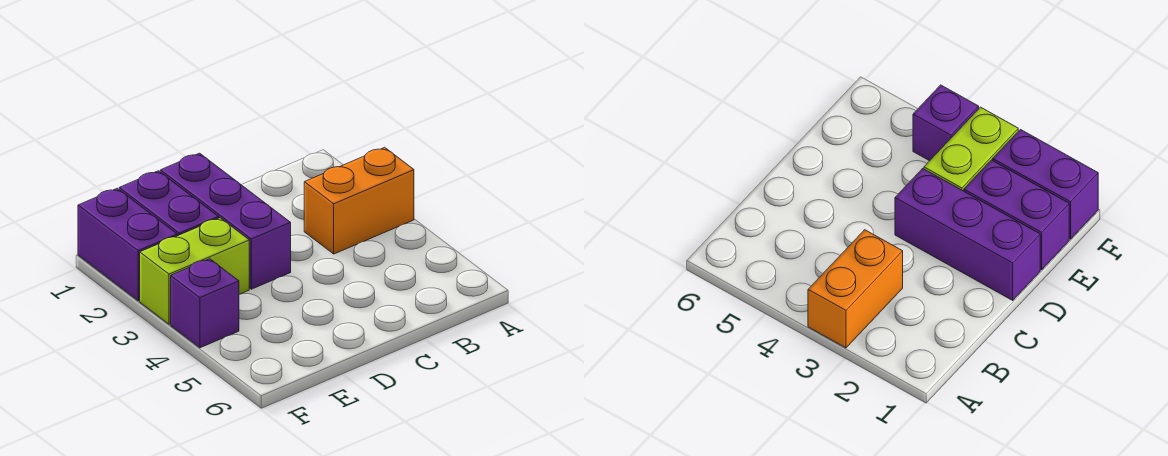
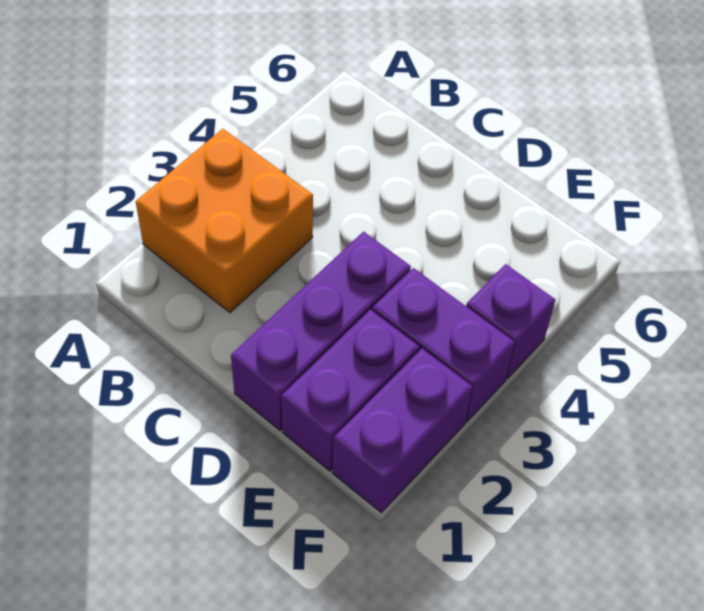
orange brick A3:B3 level 1 -> orange brick A2:B3 level 1
lime brick E3:F3 level 1 -> purple brick E3:F3 level 1

